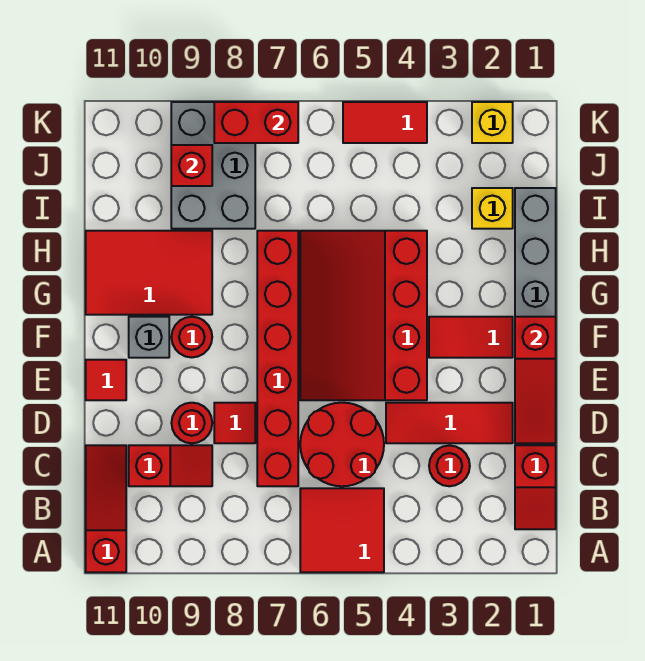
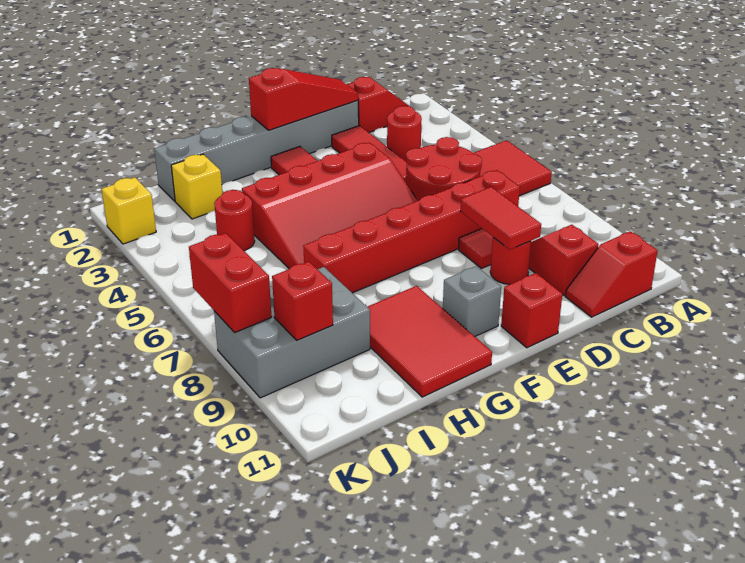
red slope A11:C11 level 1 top A -> red slope B11:C11 level 1 top B
red tile E11 level 1 -> red brick E11 level 1
red round brick F9 level 1 -> red round brick I4 level 1
red tile K4:K5 level 1 -> red tile D8:D9 level 2

